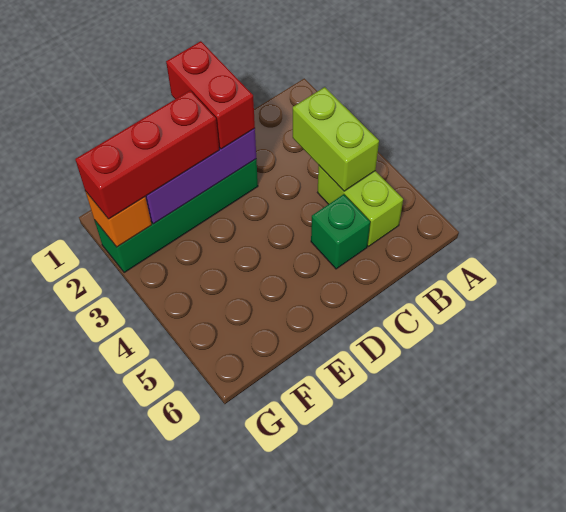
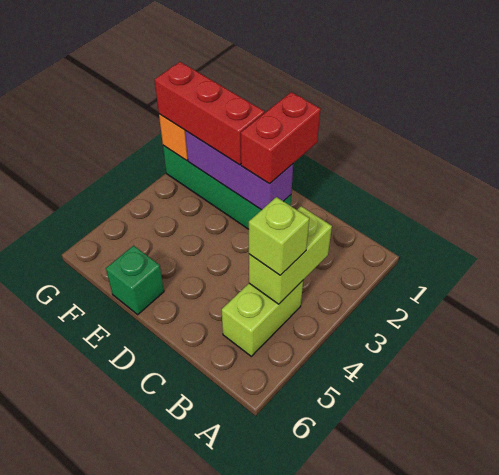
none -> lime brick B4 level 3
green brick C5 level 1 -> green brick E6 level 1

